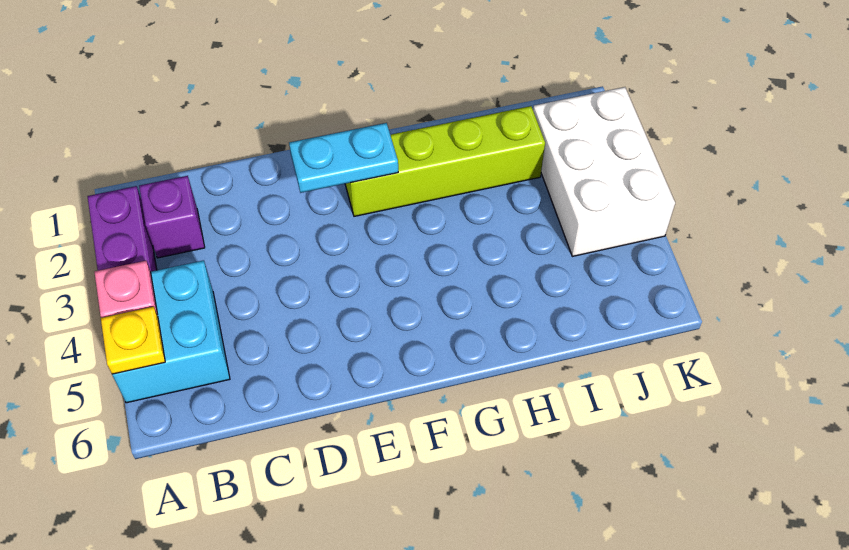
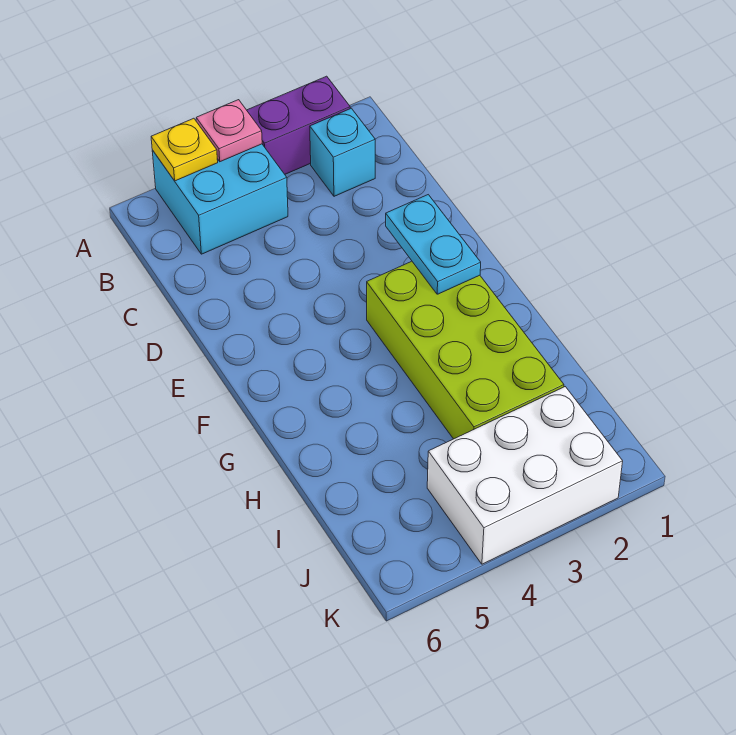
purple brick B2 level 1 -> cyan brick B2 level 1
lime brick F2:I2 level 1 -> lime brick F2:I3 level 1

